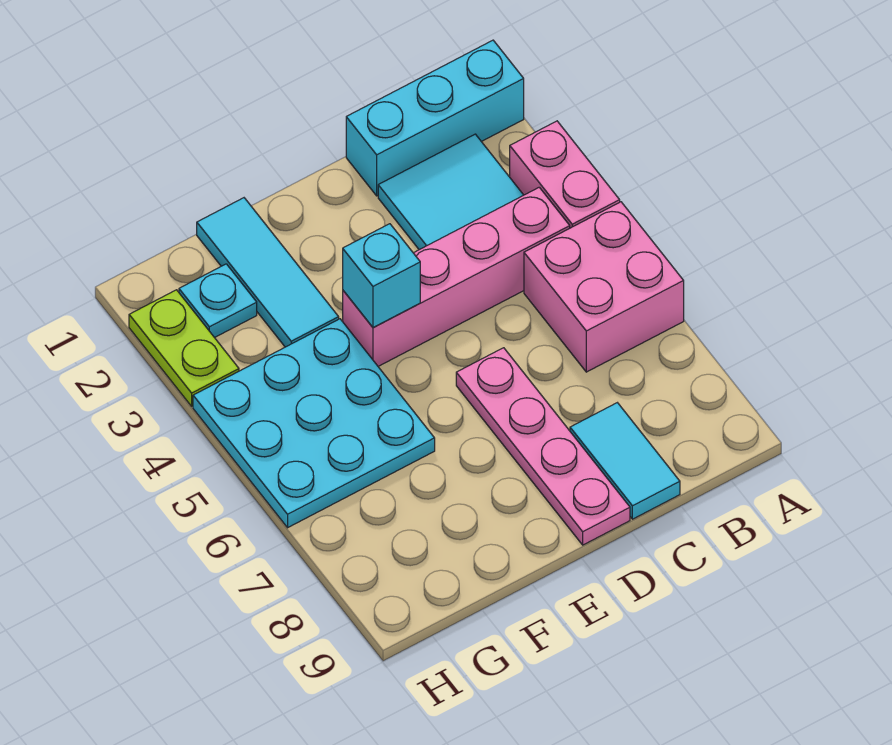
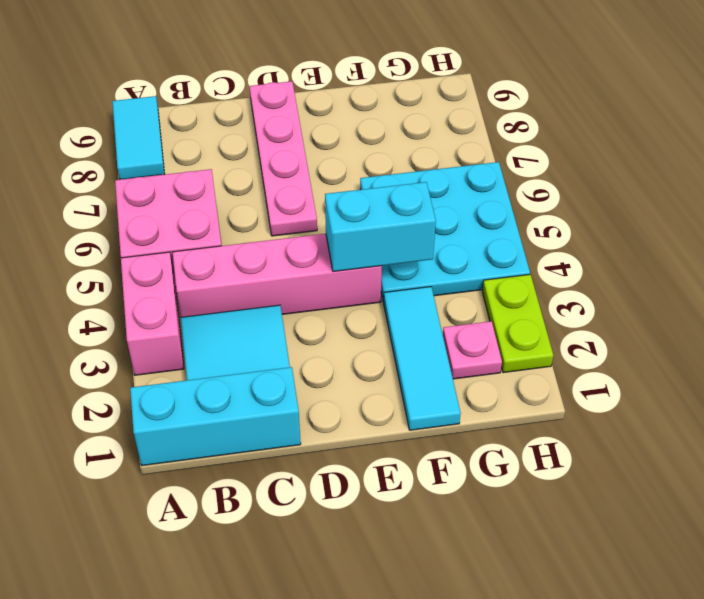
cyan tile C8:C9 level 1 -> cyan tile A8:A9 level 1
cyan brick E4 level 2 -> cyan brick E4:F4 level 2
cyan plate G2 level 1 -> pink plate G2 level 1

